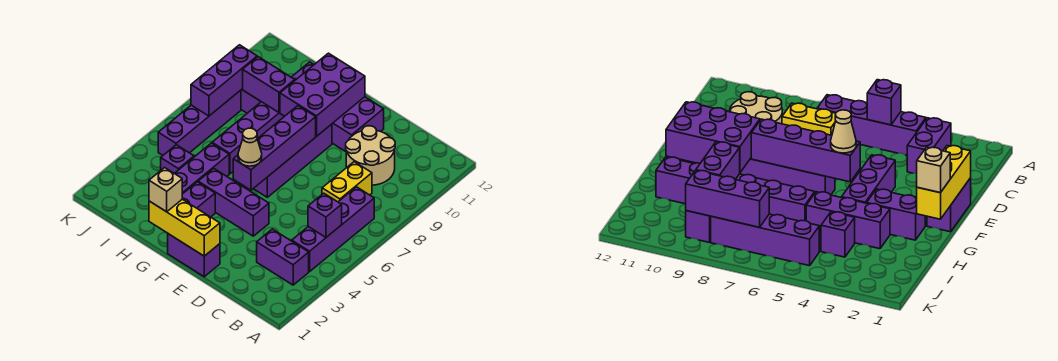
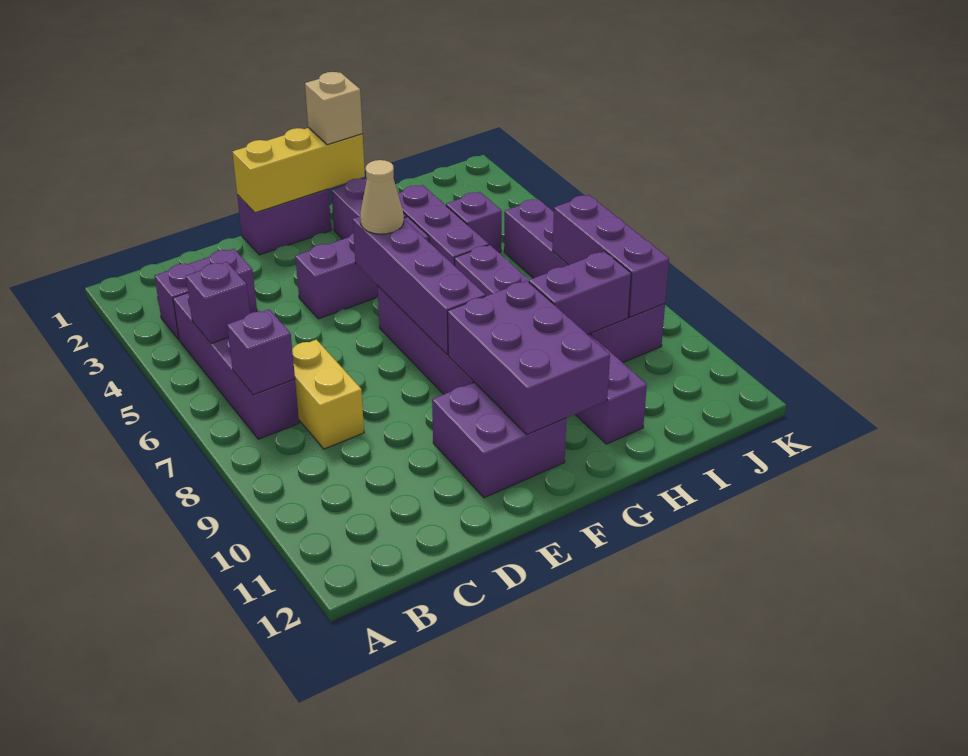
none -> purple brick B7 level 2
tan round brick C9:D10 level 1 -> none

